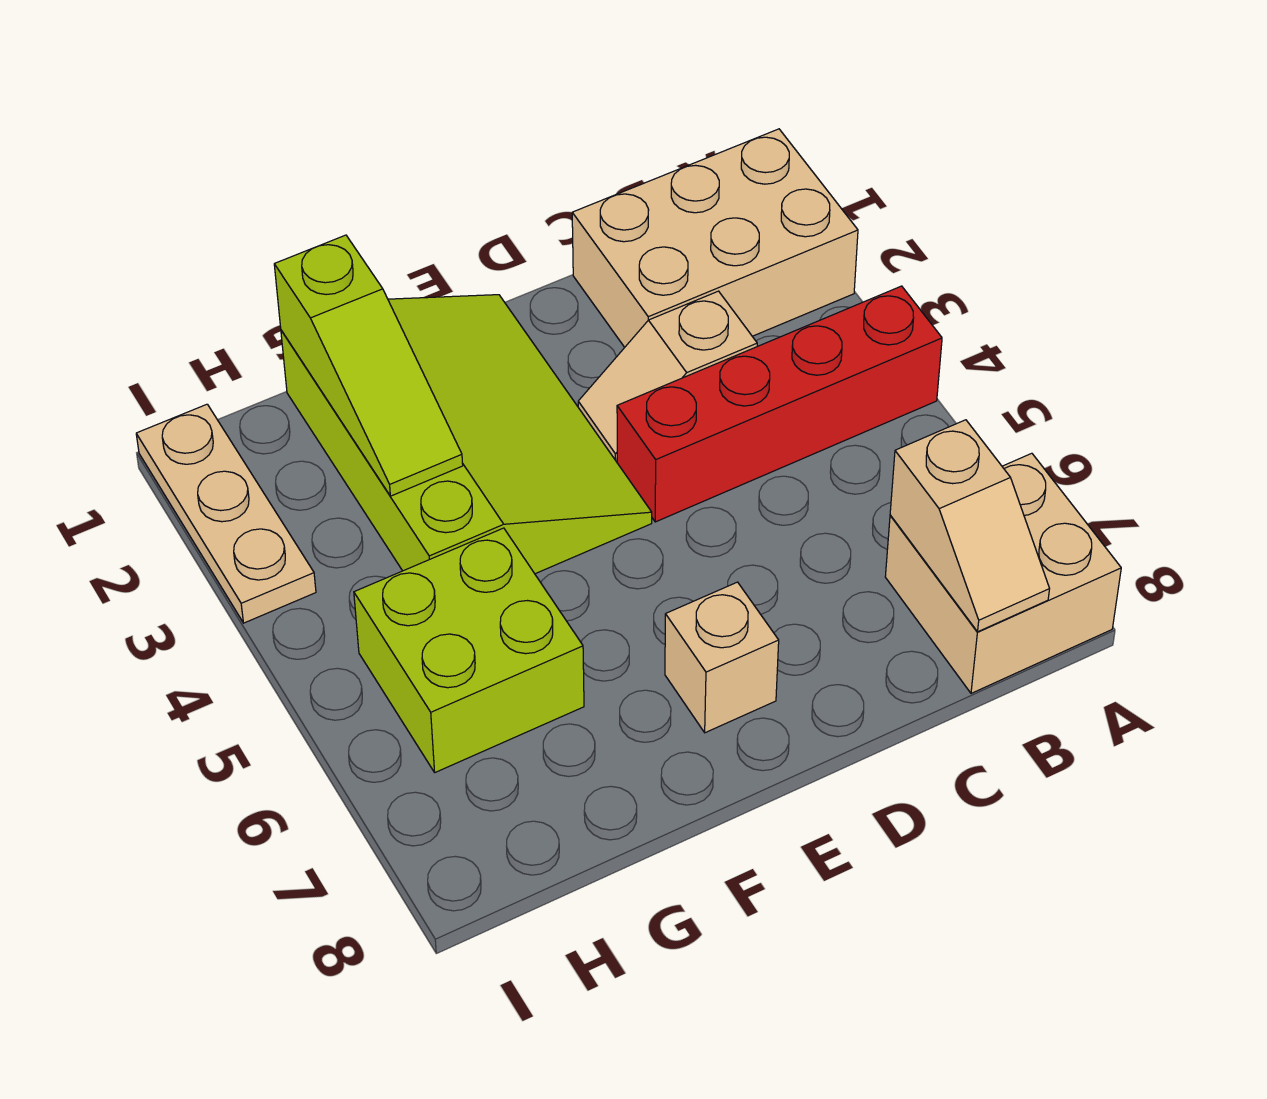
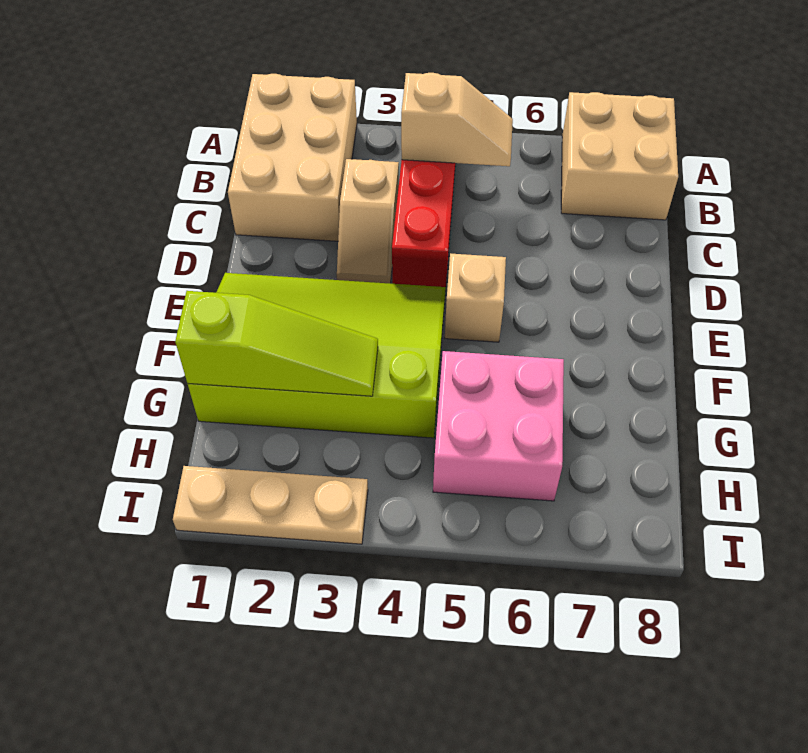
tan slope B7:B8 level 2 top 7 -> tan slope B4:B5 level 2 top 4
tan brick E7 level 1 -> tan brick E5 level 1
lime brick G5:H6 level 1 -> pink brick G5:H6 level 1

